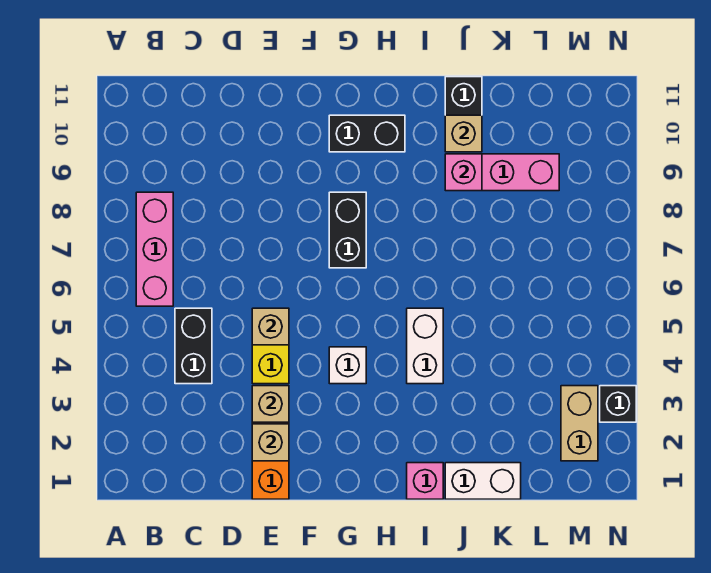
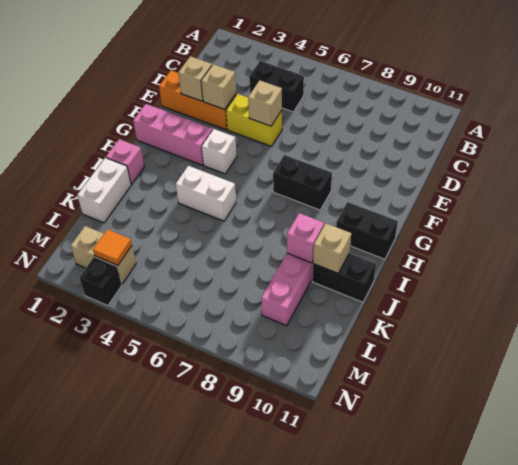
pink brick B6:B8 level 1 -> pink brick G1:G3 level 1
black brick G10:H10 level 1 -> black brick H10:H11 level 1
none -> orange tile M3 level 2

